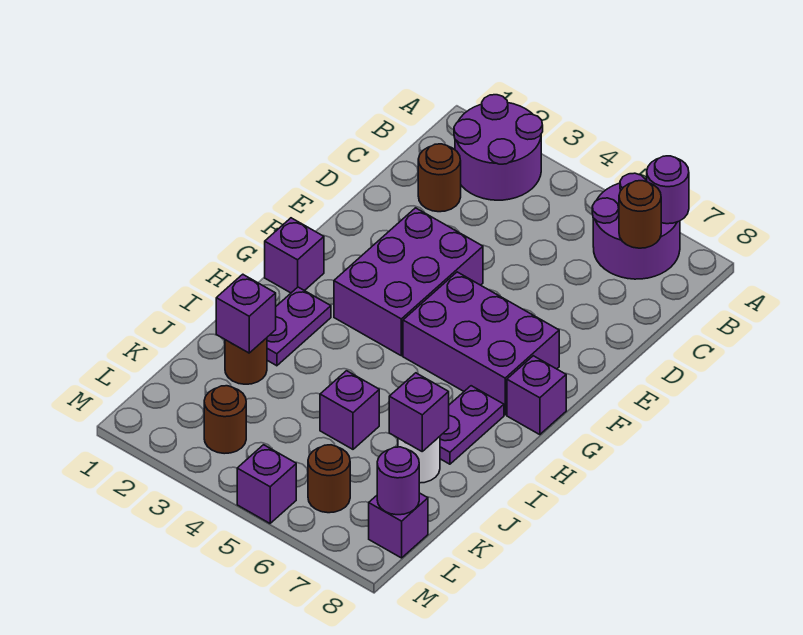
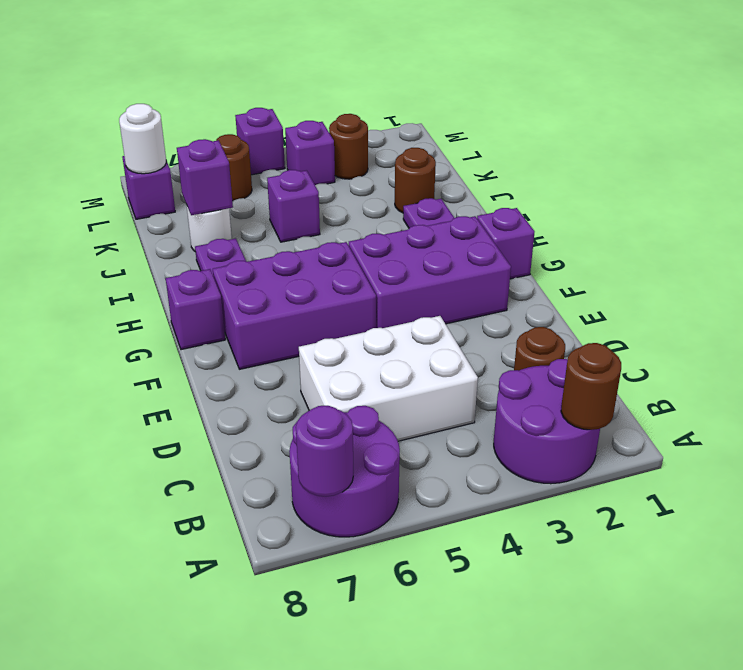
brown round brick B7 level 2 -> brown round brick A2 level 2
none -> white brick C4:D6 level 1
purple brick E3:G4 level 1 -> purple brick F2:G4 level 1
purple brick J2 level 2 -> purple brick L4 level 1
purple round brick L8 level 2 -> white round brick L8 level 2

